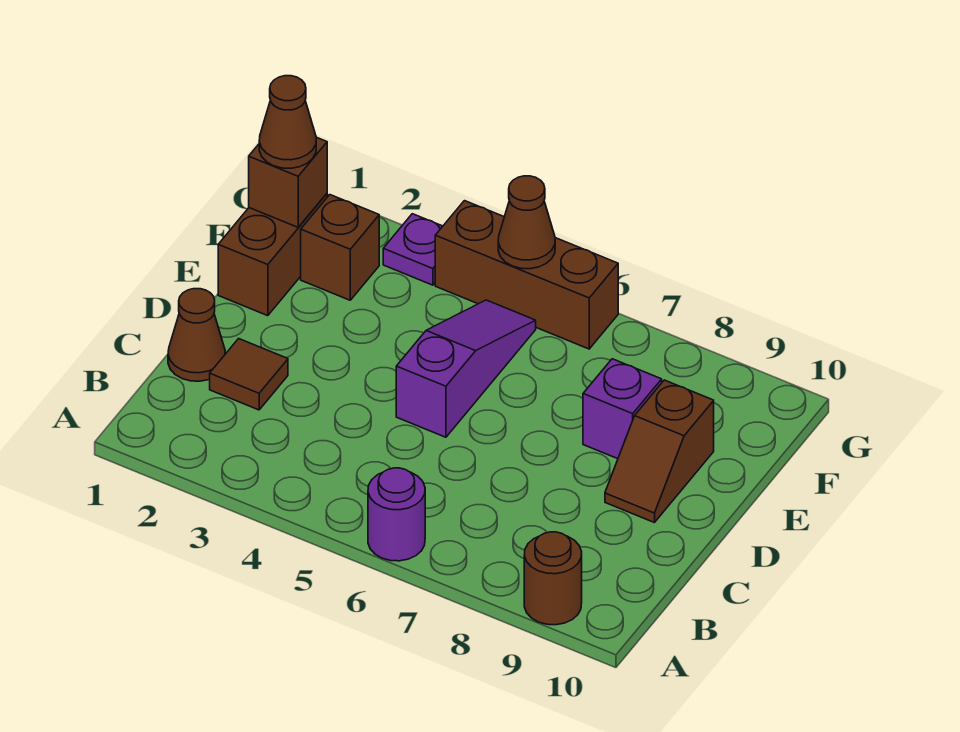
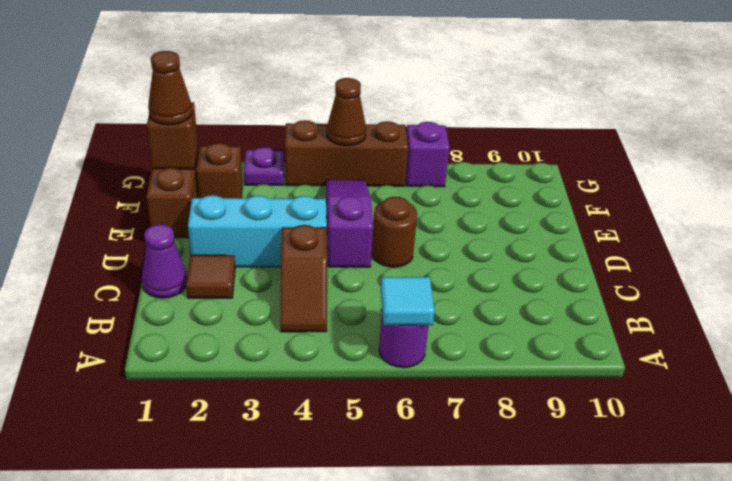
none -> cyan tile A6 level 2
brown round brick A9 level 1 -> brown round brick D6 level 1
brown cone C1 level 1 -> purple cone C1 level 1
none -> cyan brick D2:D4 level 1
brown slope D9:E9 level 1 top E -> brown slope B4:C4 level 1 top C
purple brick E8 level 1 -> purple brick G7 level 1

